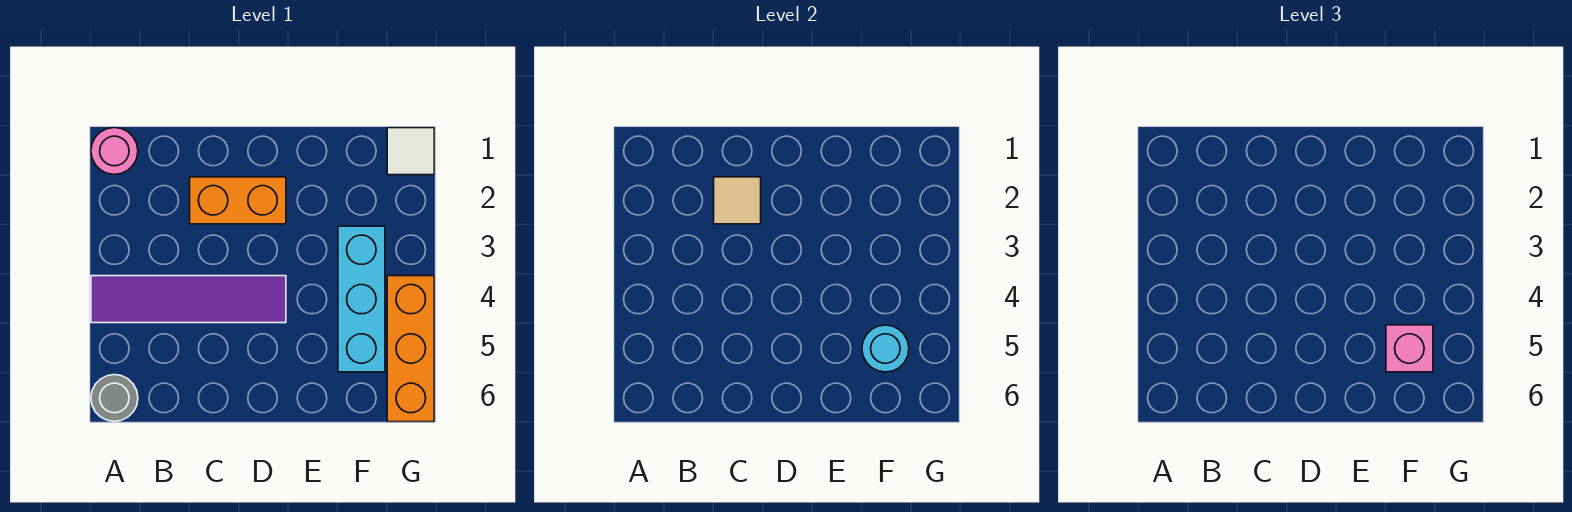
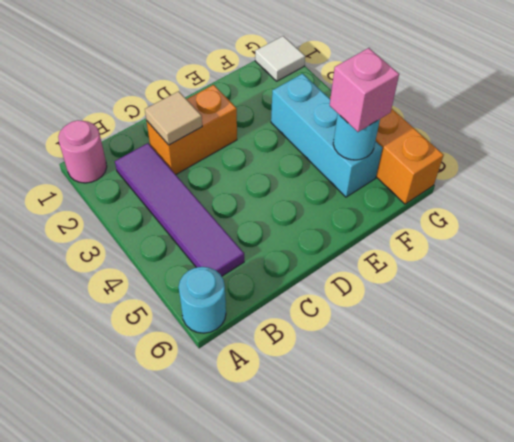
purple tile A4:D4 level 1 -> purple tile B2:B5 level 1
grey round brick A6 level 1 -> cyan round brick A6 level 1

